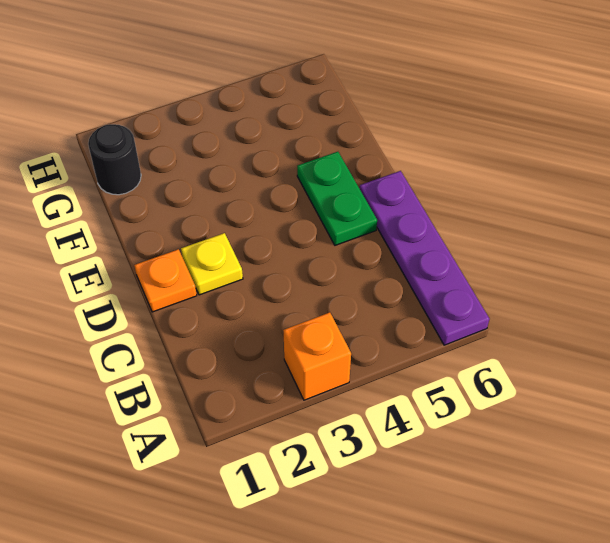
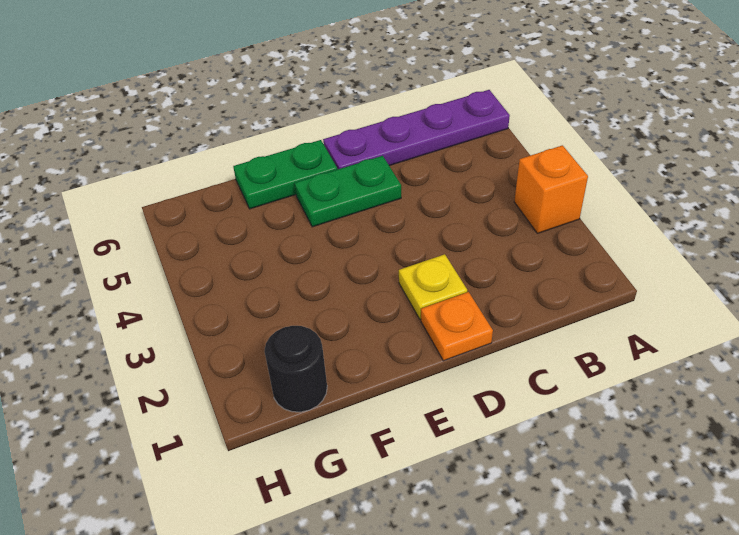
none -> green plate E6:F6 level 1

